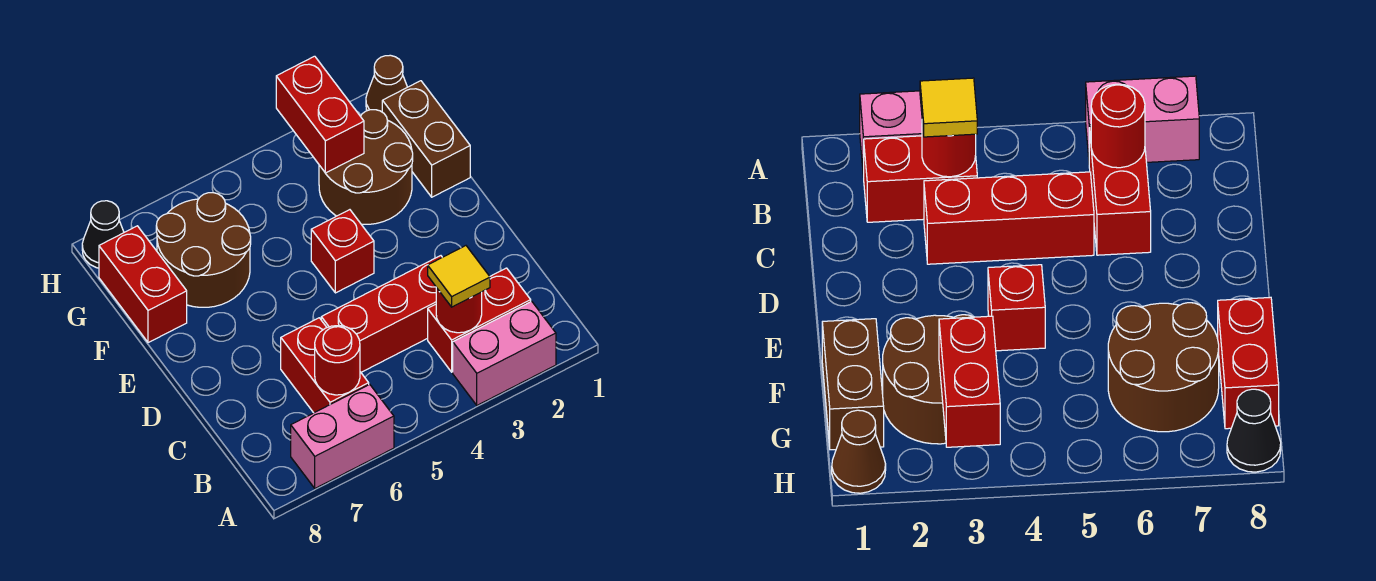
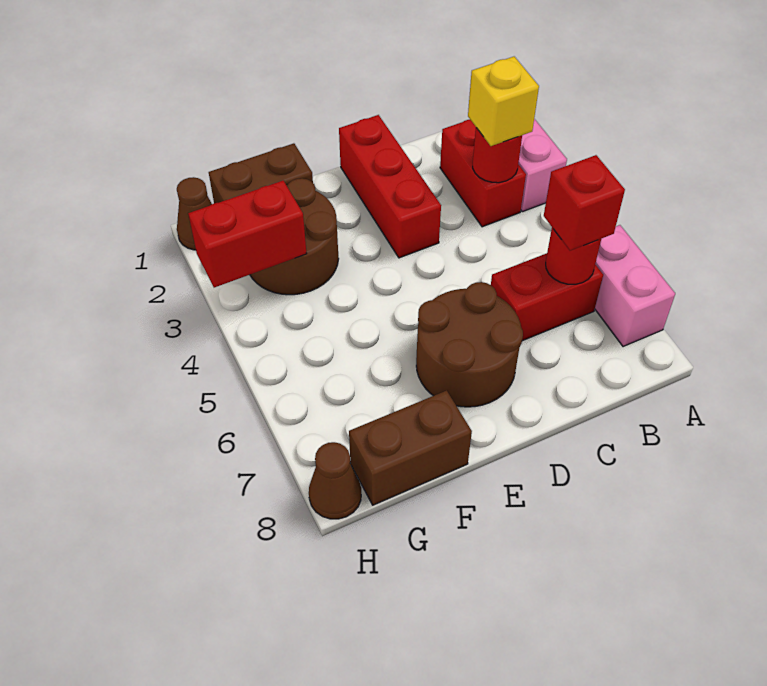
yellow tile B3 level 3 -> yellow brick B3 level 3
red brick C3:C5 level 1 -> red brick D1:D3 level 1
red brick E4 level 1 -> red brick B6 level 3
brown round brick F6:G7 level 1 -> brown round brick D6:E7 level 1
red brick F8:G8 level 1 -> brown brick F8:G8 level 1
black cone H8 level 1 -> brown cone H8 level 1

